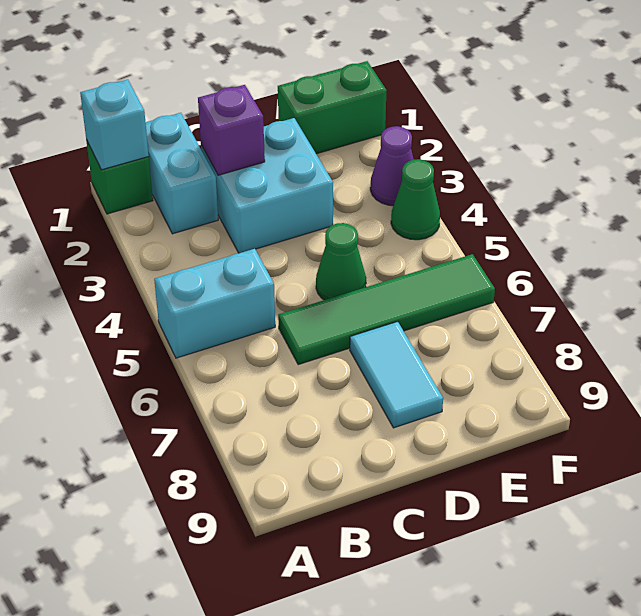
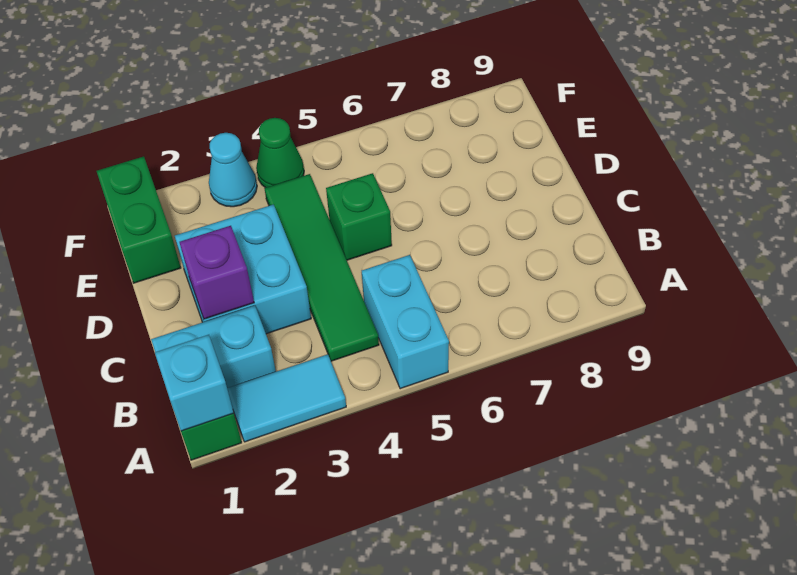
green tile C6:F6 level 1 -> green tile B4:E4 level 1
green cone D5 level 1 -> green brick D5 level 1
cyan tile D7:D8 level 1 -> cyan tile A2:A3 level 1
purple cone F3 level 1 -> cyan cone F3 level 1

